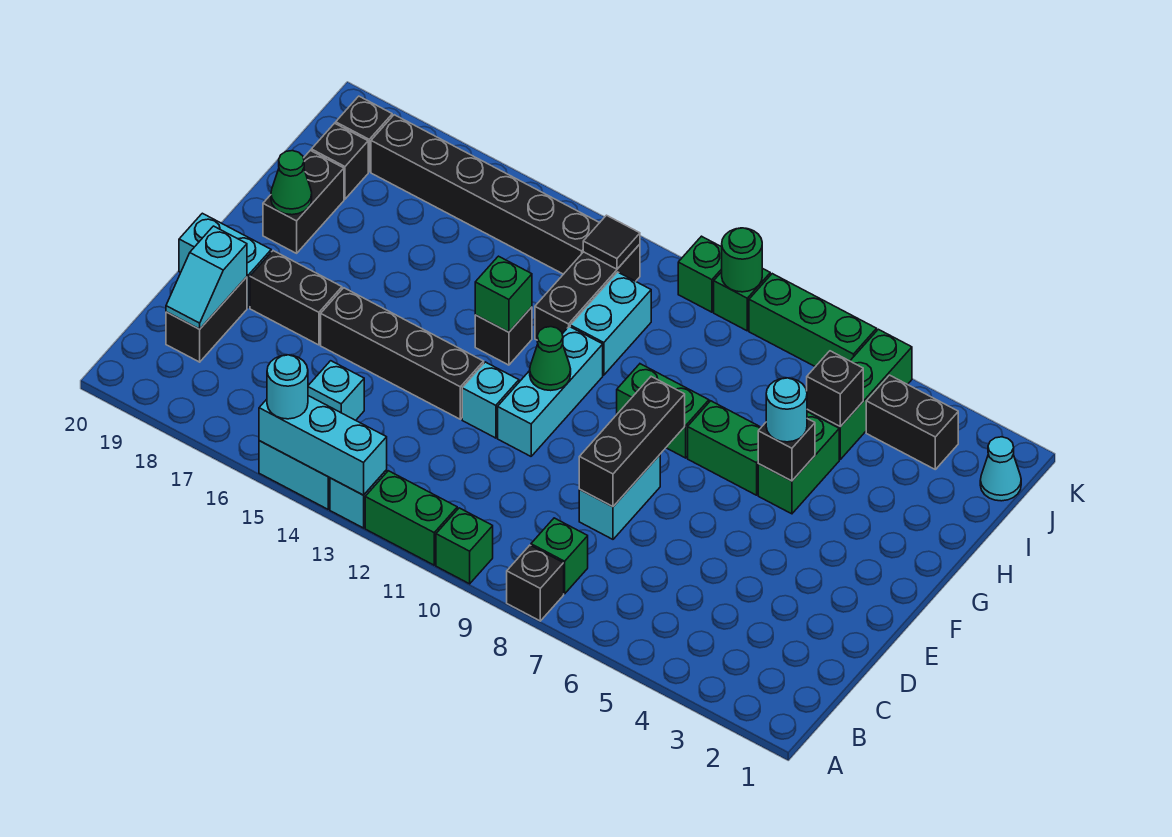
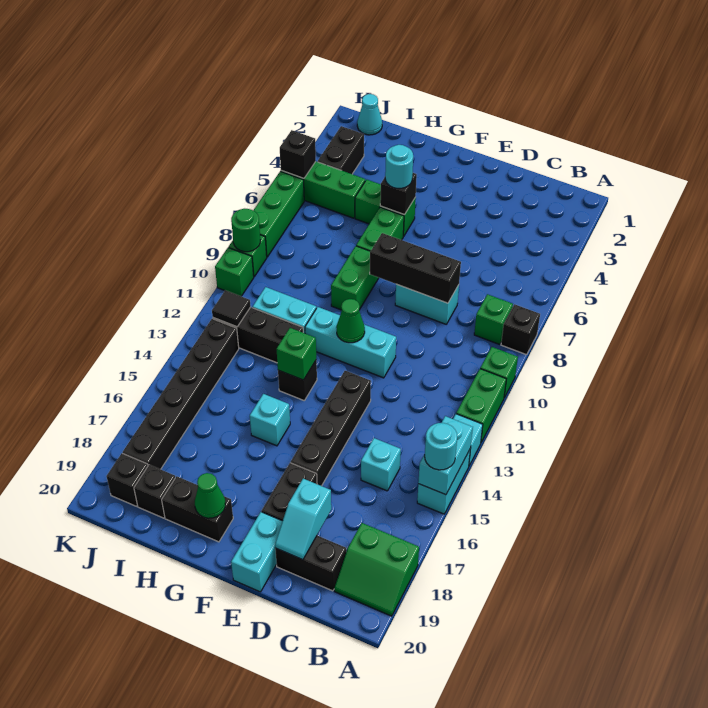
cyan brick A13:A15 level 2 -> cyan brick A14:A15 level 2
none -> green slope A18:B19 level 1 top 18
cyan slope C19:D19 level 2 top D -> cyan slope D18:D19 level 2 top 18
cyan brick E12 level 1 -> cyan brick G15 level 1
black brick I5 level 2 -> black brick K5 level 2

